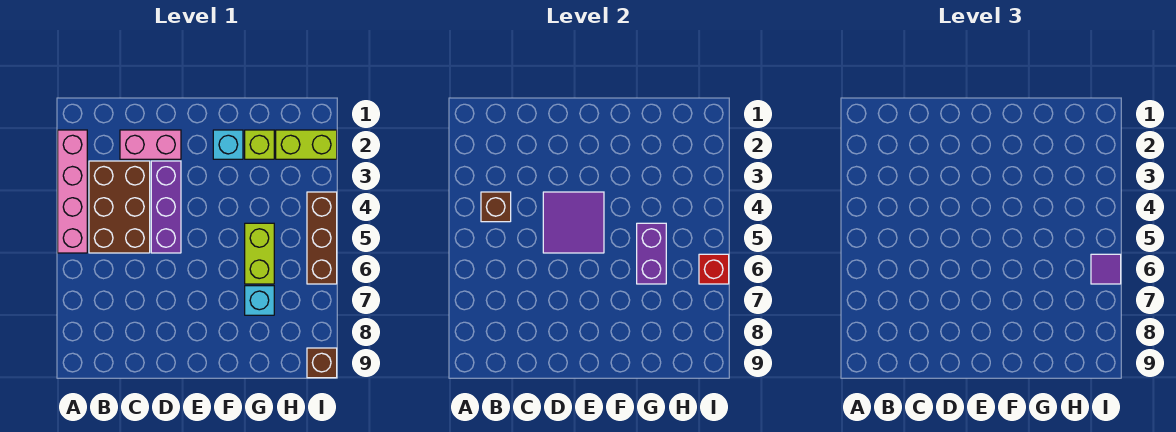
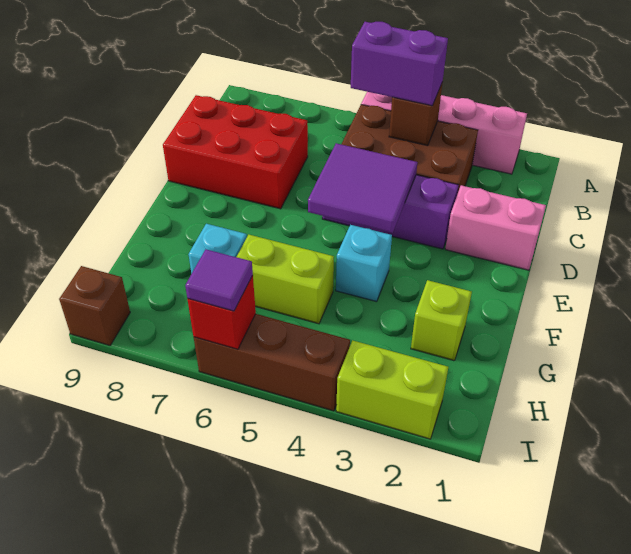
pink brick C2:D2 level 1 -> pink brick D1:D2 level 1
none -> red brick C7:D9 level 1
cyan brick F2 level 1 -> cyan brick F4 level 1
purple brick G5:G6 level 2 -> purple brick B4:B5 level 3
lime brick H2:I2 level 1 -> lime brick I2:I3 level 1

